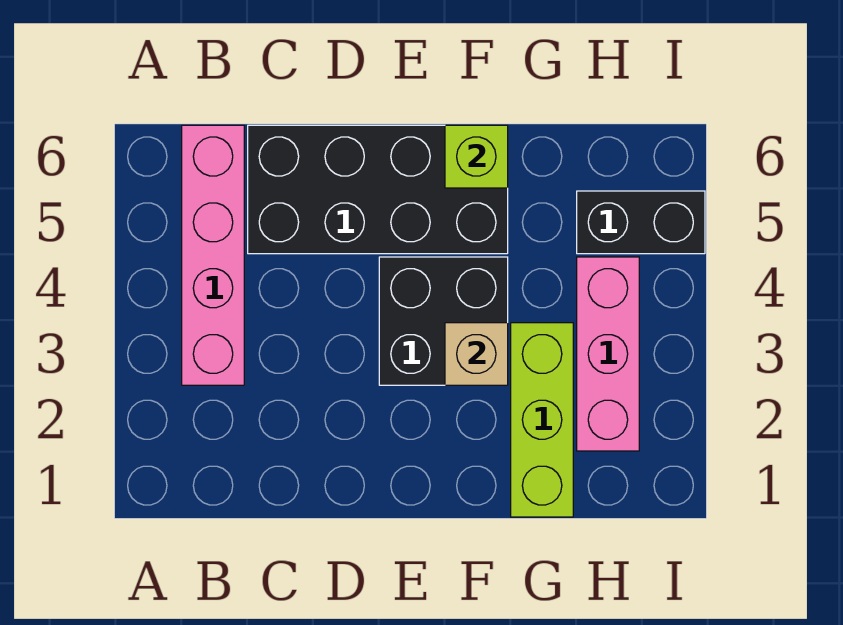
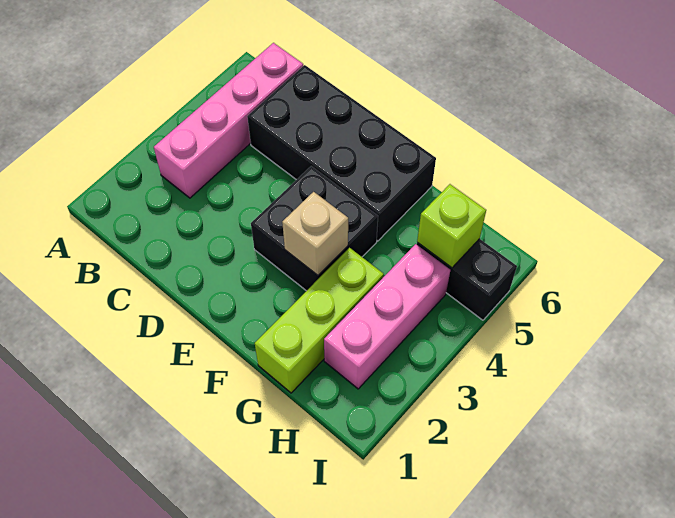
lime brick F6 level 2 -> lime brick H5 level 2

